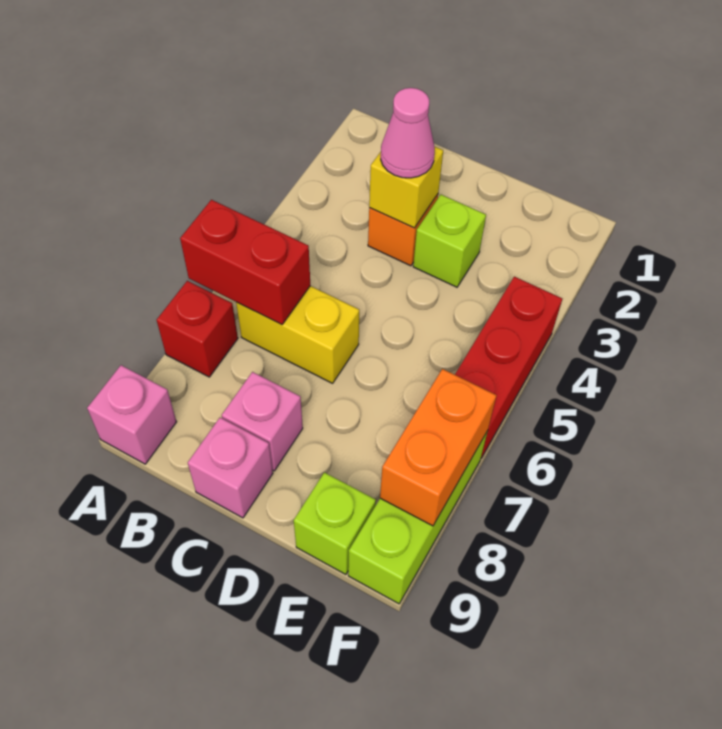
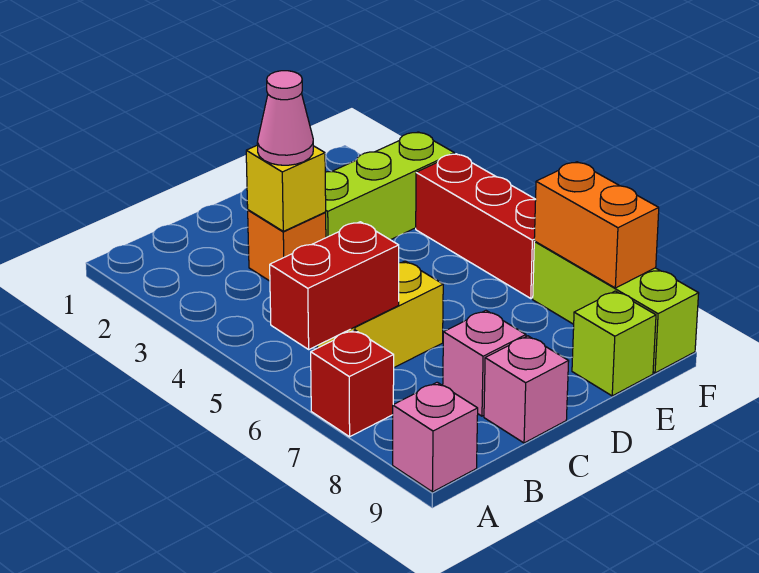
lime brick D3 level 1 -> lime brick D3:F3 level 1

